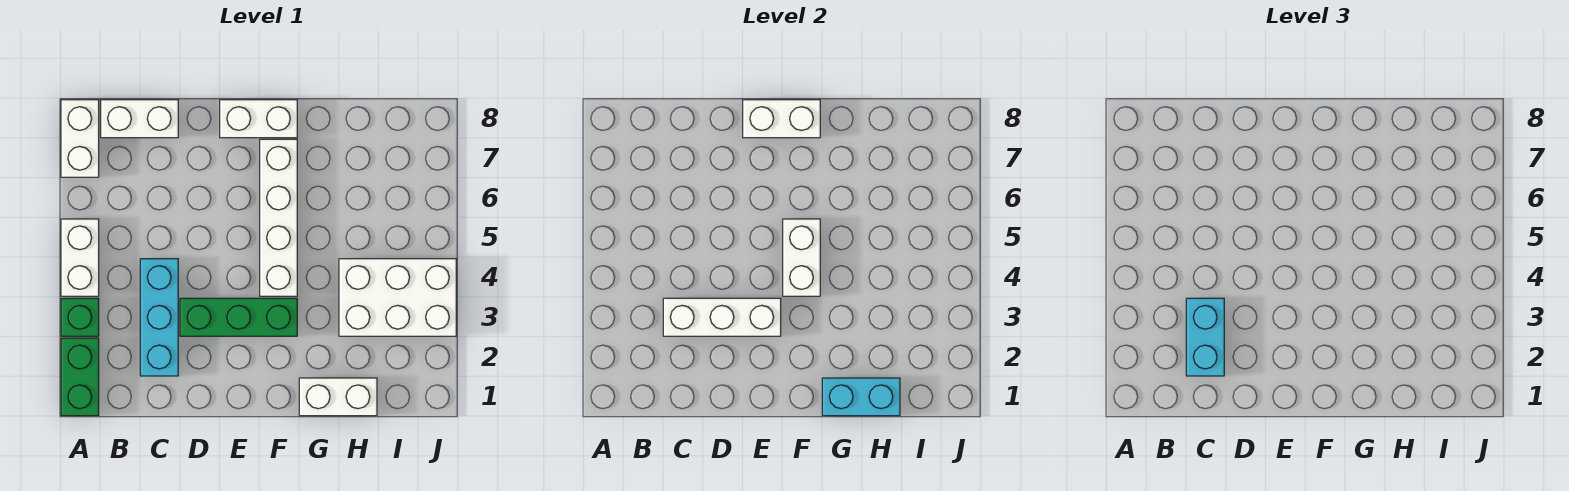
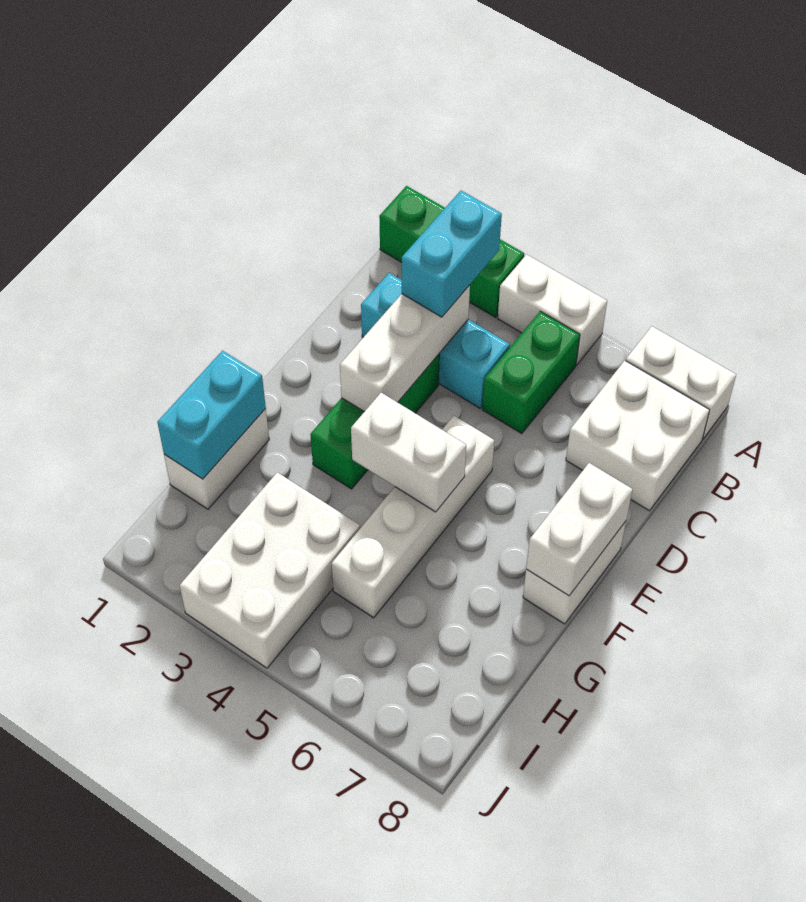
none -> green brick B5:C5 level 1
white brick B8:C8 level 1 -> white brick B7:C8 level 1
cyan brick C2:C3 level 3 -> cyan brick B3:C3 level 3
white brick F4:F7 level 1 -> white brick E5:H5 level 1

